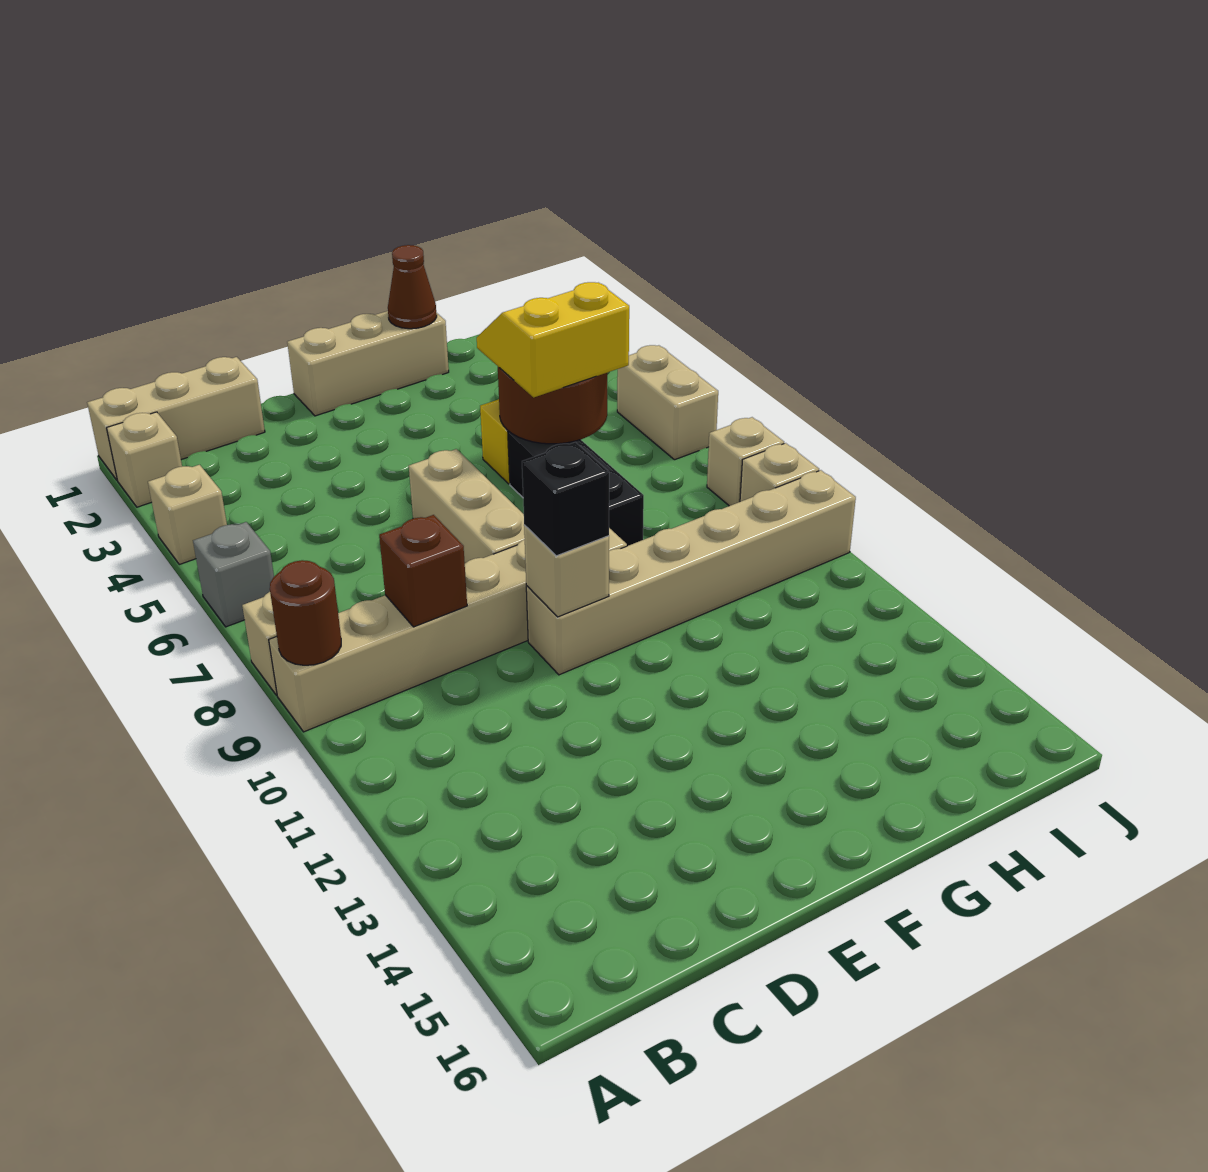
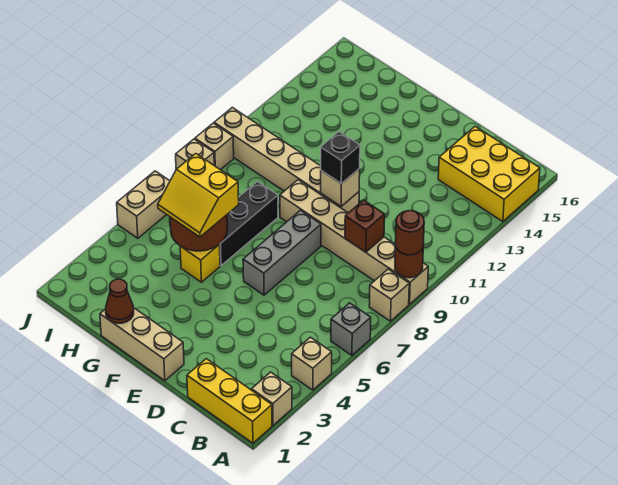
tan brick A1:C1 level 1 -> yellow brick A1:C1 level 1
none -> brown round brick A9 level 3
none -> yellow brick A14:C15 level 1
tan brick E6:E8 level 1 -> grey brick E6:E8 level 1

